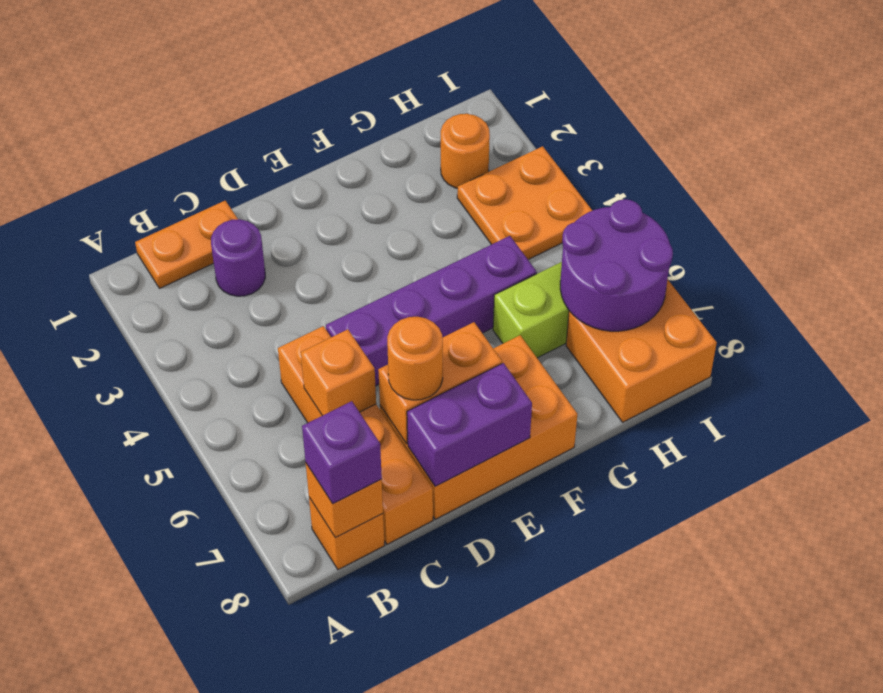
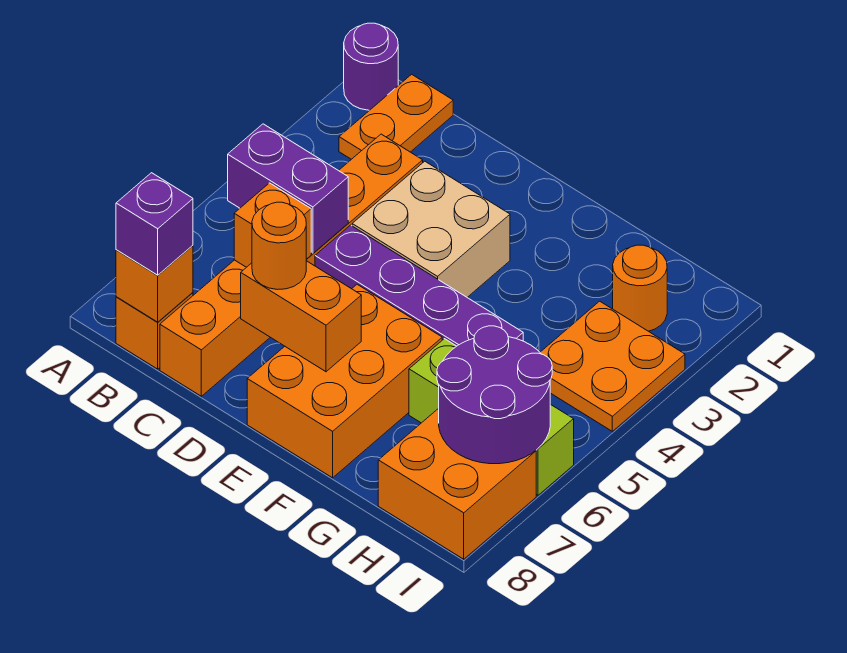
orange plate B1:C1 level 1 -> orange plate B1:B2 level 1
purple round brick C2 level 1 -> purple round brick A1 level 1
orange brick C5:C8 level 1 -> orange brick C3:C8 level 1
none -> tan brick D3:E4 level 1
orange brick D7:F8 level 1 -> orange brick E6:F8 level 1
purple brick D8:E8 level 2 -> purple brick B5:C5 level 2

